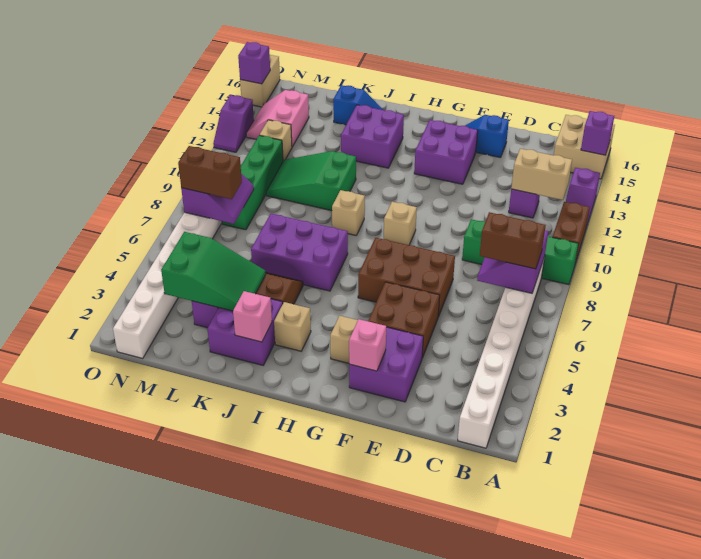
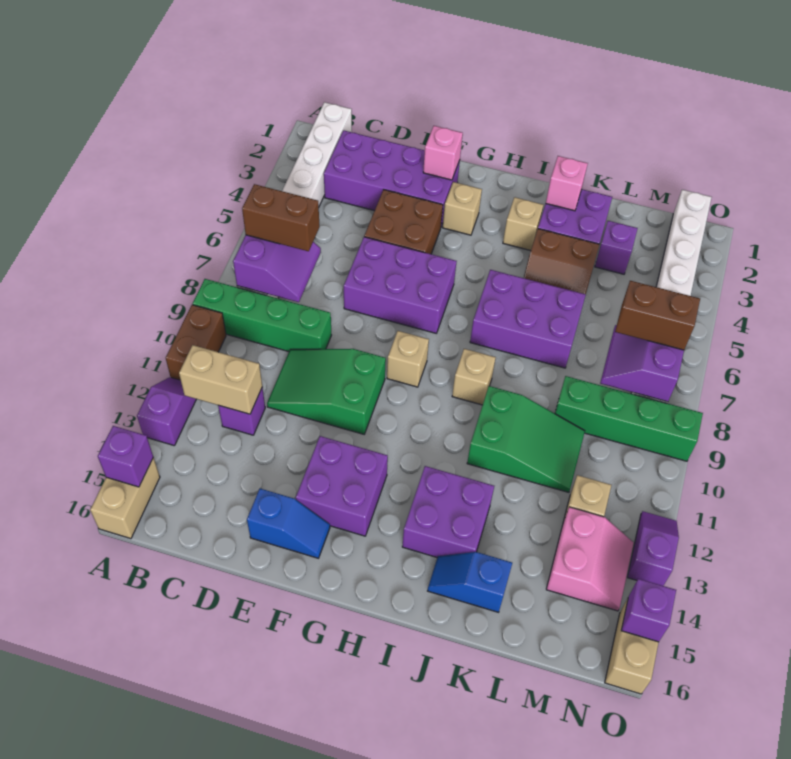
tan brick A15:B16 level 1 -> tan brick A15:A16 level 1
purple brick E2:F3 level 1 -> purple brick C2:F3 level 1
brown brick E6:G7 level 1 -> purple brick E6:G7 level 1
green slope K3:M4 level 2 top M -> green slope D10:F11 level 1 top F
green brick M8:M11 level 1 -> green brick L9:O9 level 1

